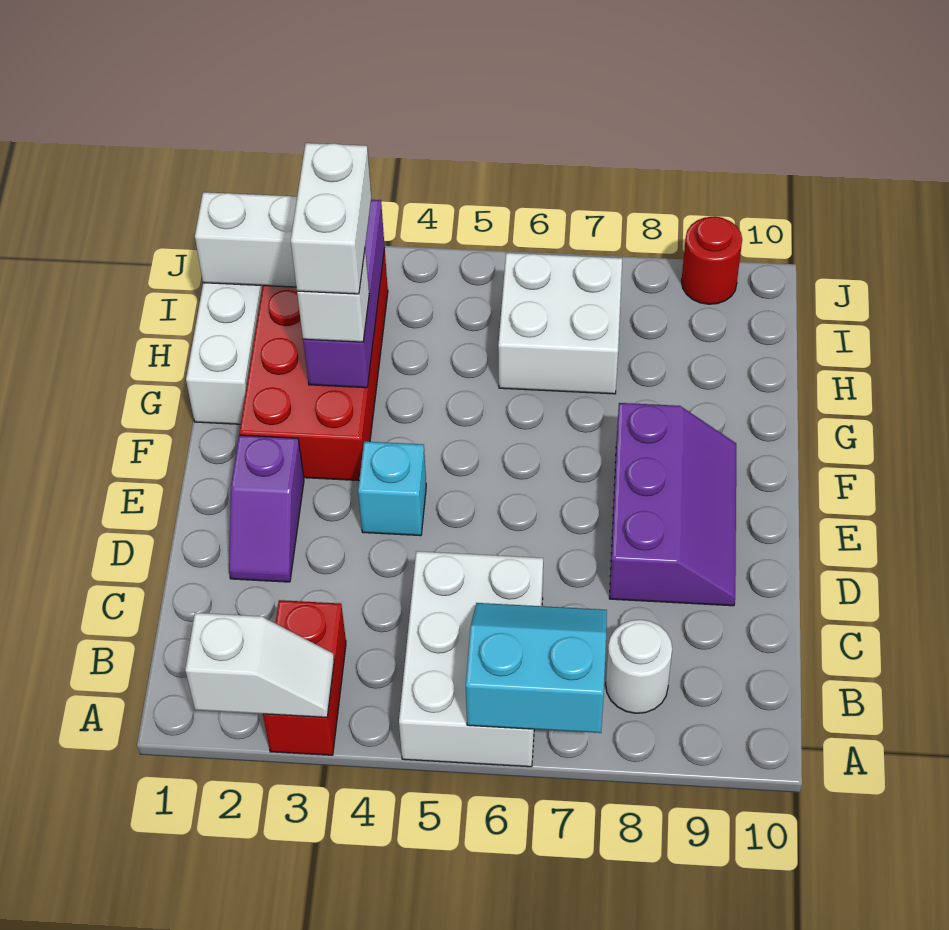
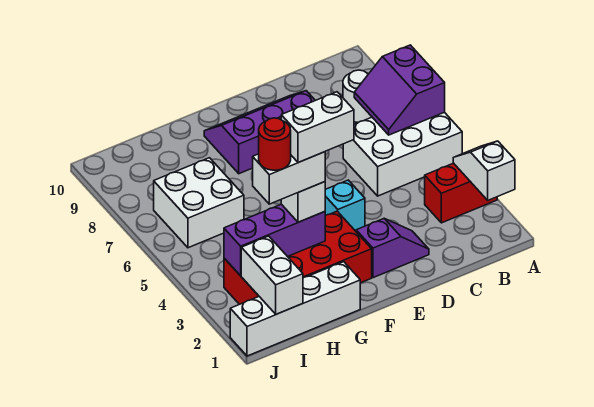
cyan slope A6:B7 level 2 top A -> purple slope A6:B7 level 2 top A
none -> white brick F3:G3 level 5
red round brick J9 level 1 -> red round brick H3 level 5

